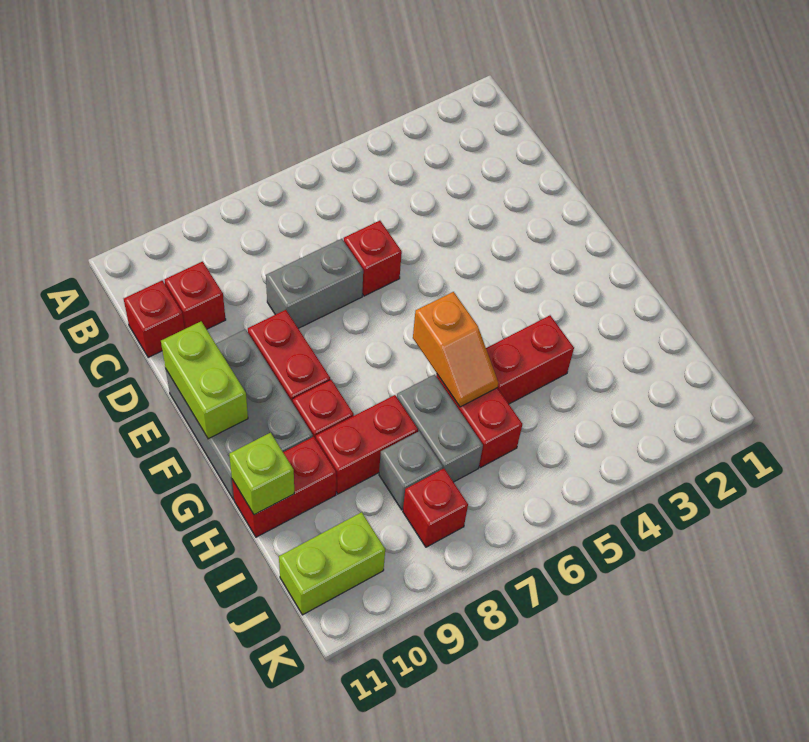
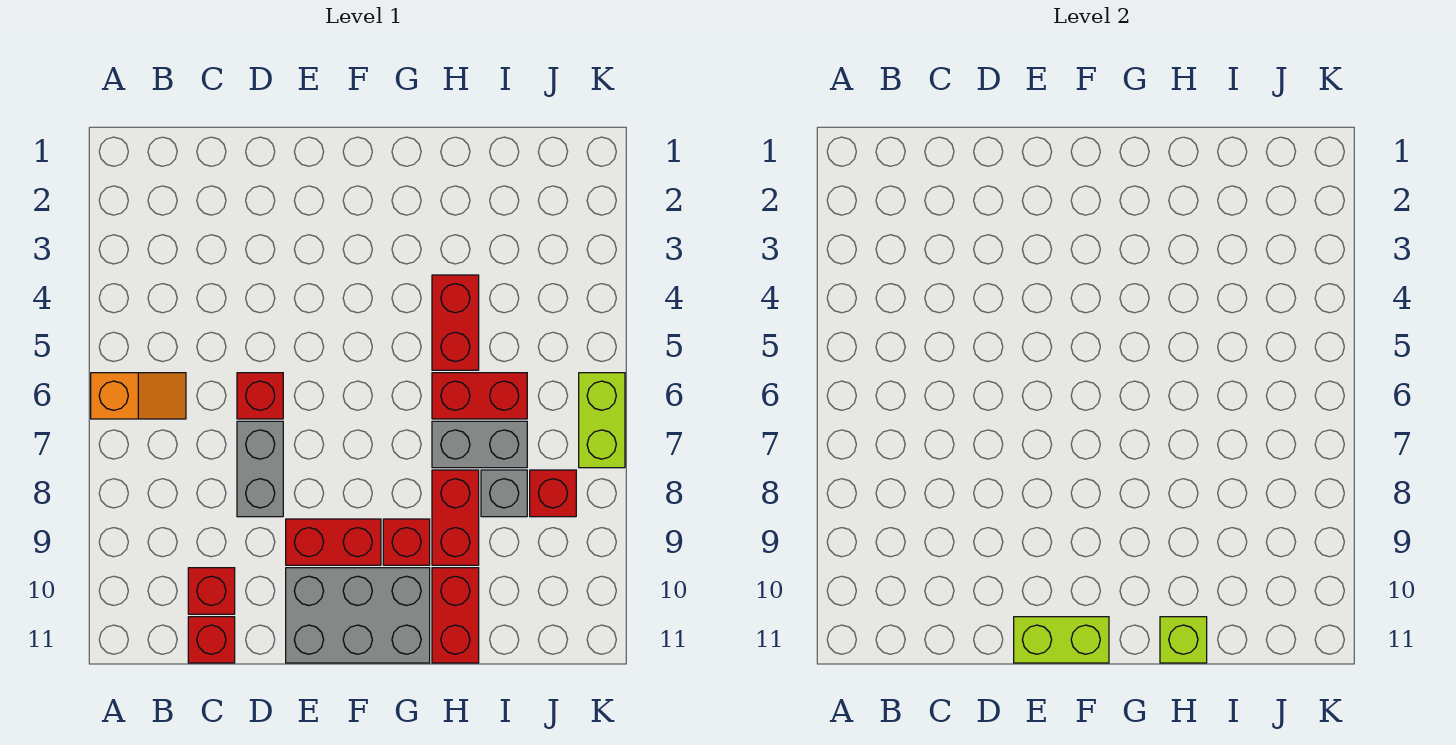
orange slope G6:H6 level 2 top G -> orange slope A6:B6 level 1 top A
lime brick J10:J11 level 1 -> lime brick K6:K7 level 1

